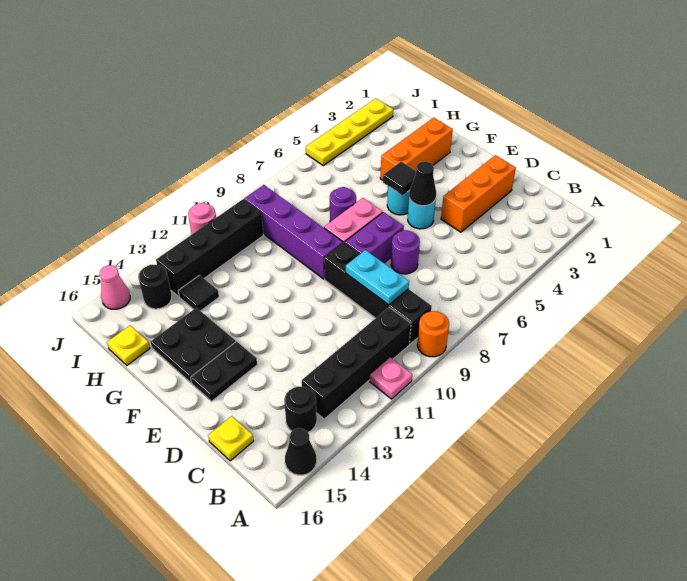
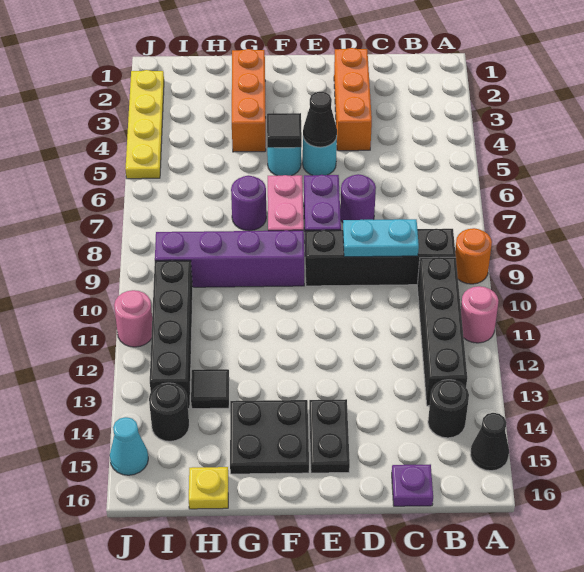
pink plate A11 level 1 -> pink round brick A11 level 1
yellow plate C16 level 1 -> purple plate C16 level 1
pink cone J15 level 1 -> cyan cone J15 level 1

